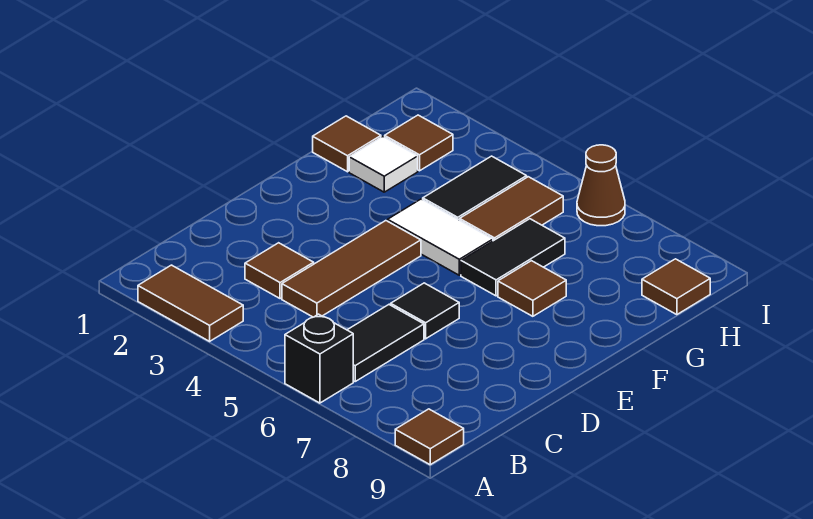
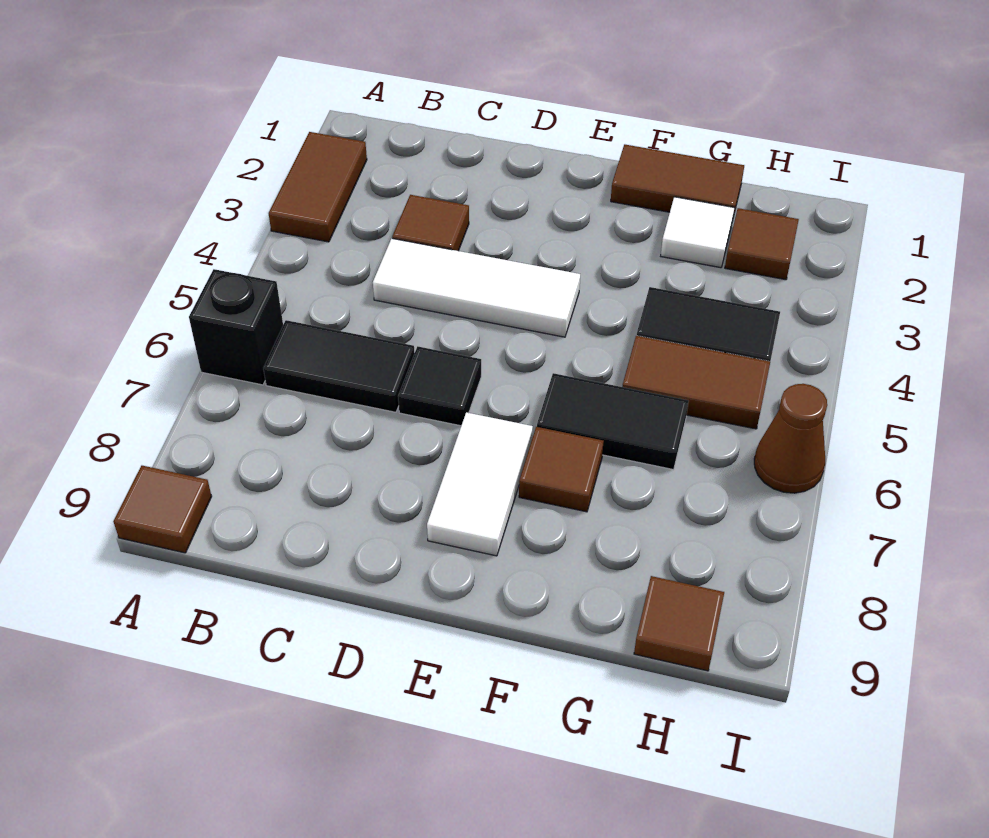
brown tile C4:E4 level 1 -> white tile C4:E4 level 1
white tile F4:F5 level 1 -> white tile E7:E8 level 1
brown tile G1 level 1 -> brown tile F1:G1 level 1

